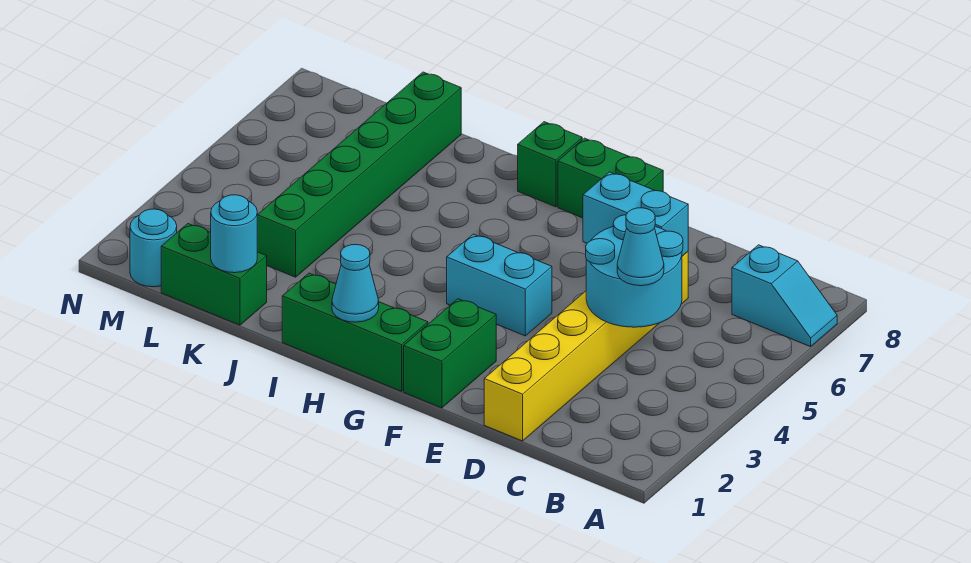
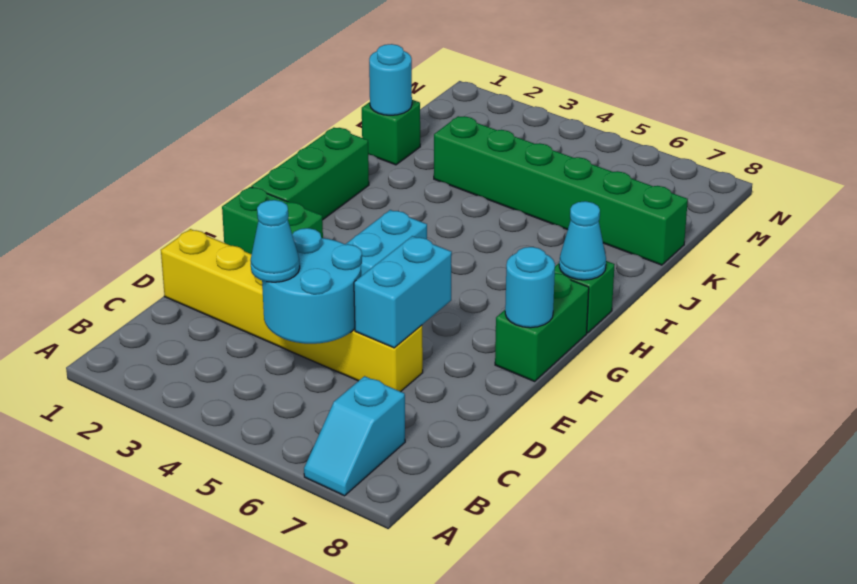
cyan cone H1 level 2 -> cyan cone H8 level 2
green brick K1:L1 level 1 -> green brick K1 level 1
cyan round brick M1 level 1 -> cyan round brick F8 level 2

